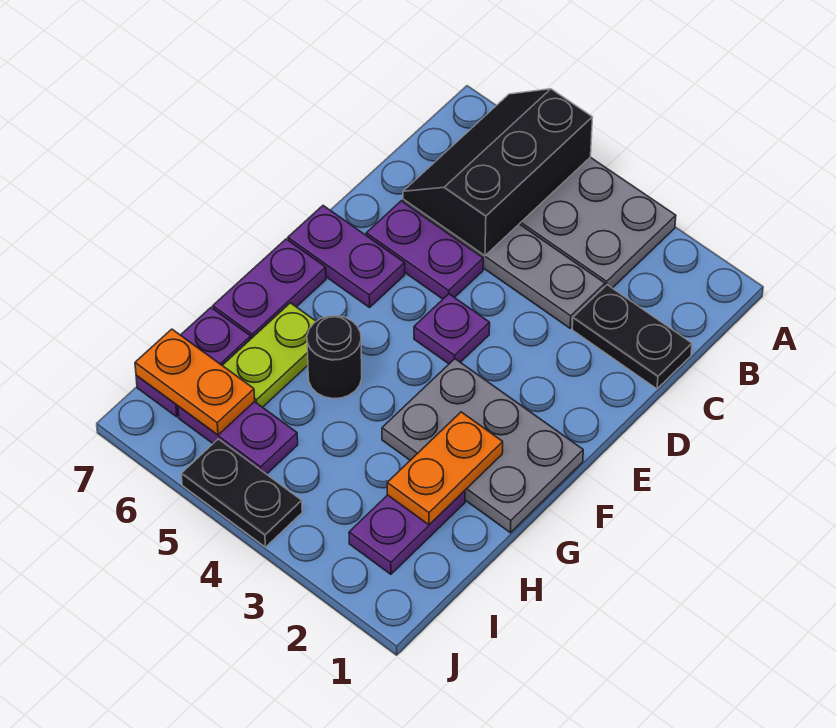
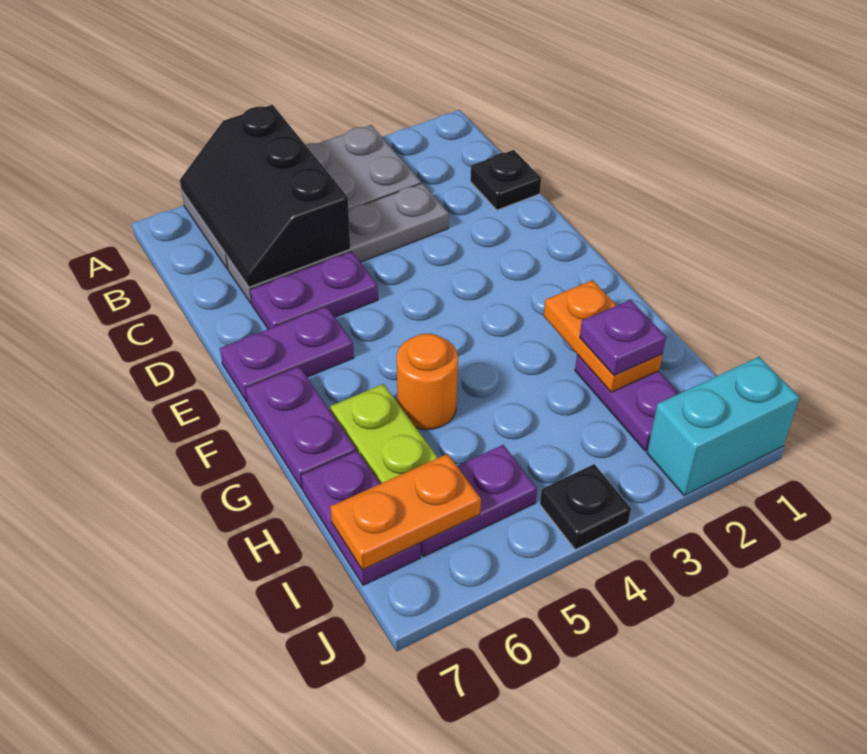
black plate C1:C2 level 1 -> black plate C1 level 1
purple plate E4 level 1 -> purple plate H2 level 3
grey plate F1:G3 level 1 -> none
black round brick G5 level 1 -> orange round brick G5 level 1
none -> cyan brick J1:J2 level 1
black plate J4:J5 level 1 -> black plate J4 level 1

